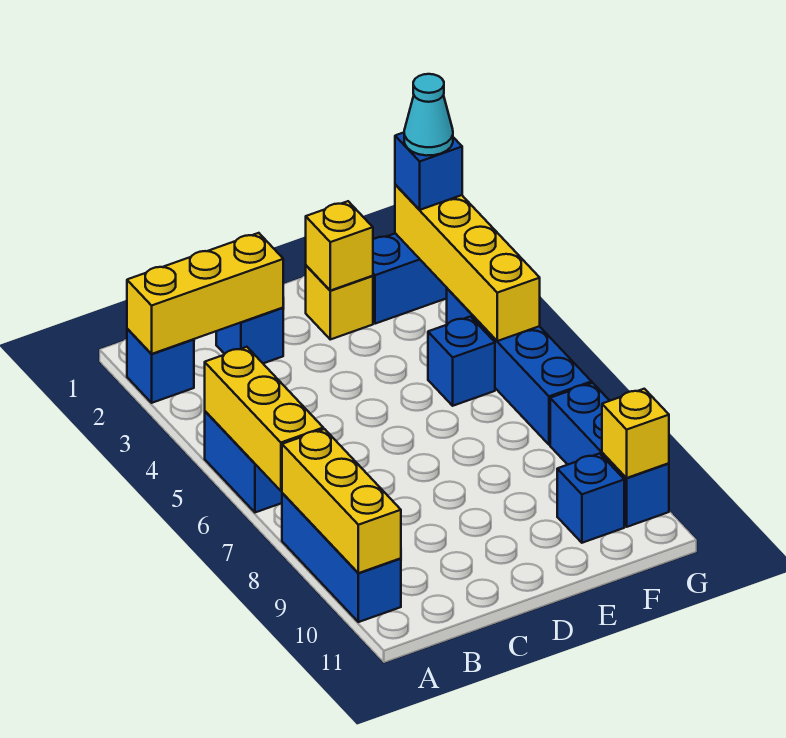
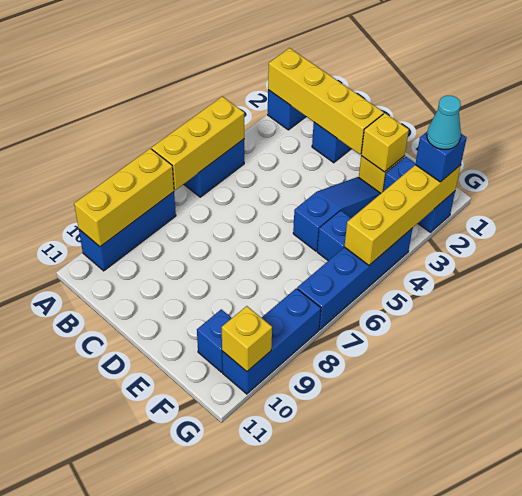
yellow brick A2:C2 level 2 -> yellow brick A2:D2 level 2
none -> blue slope E3:E5 level 1 top 5

